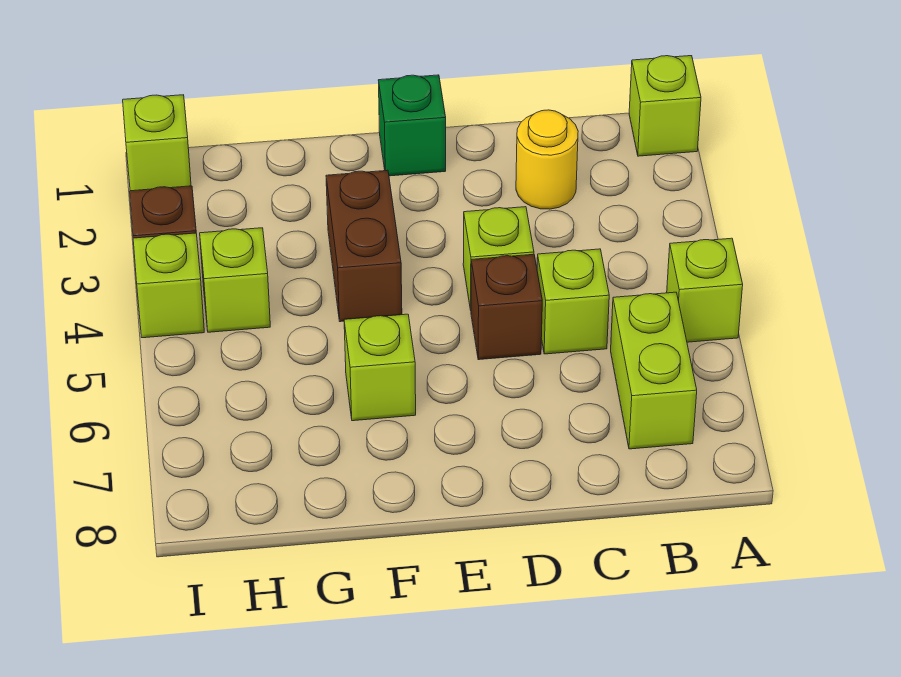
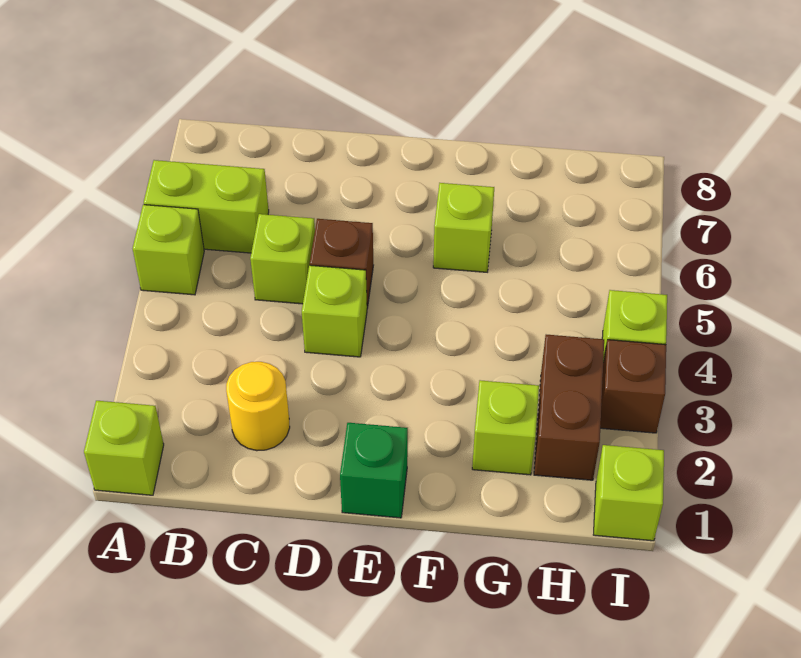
lime brick B6:B7 level 1 -> lime brick A6:B6 level 1
brown brick F3:F4 level 1 -> brown brick H2:H3 level 1
lime brick H4 level 1 -> lime brick G2 level 1

